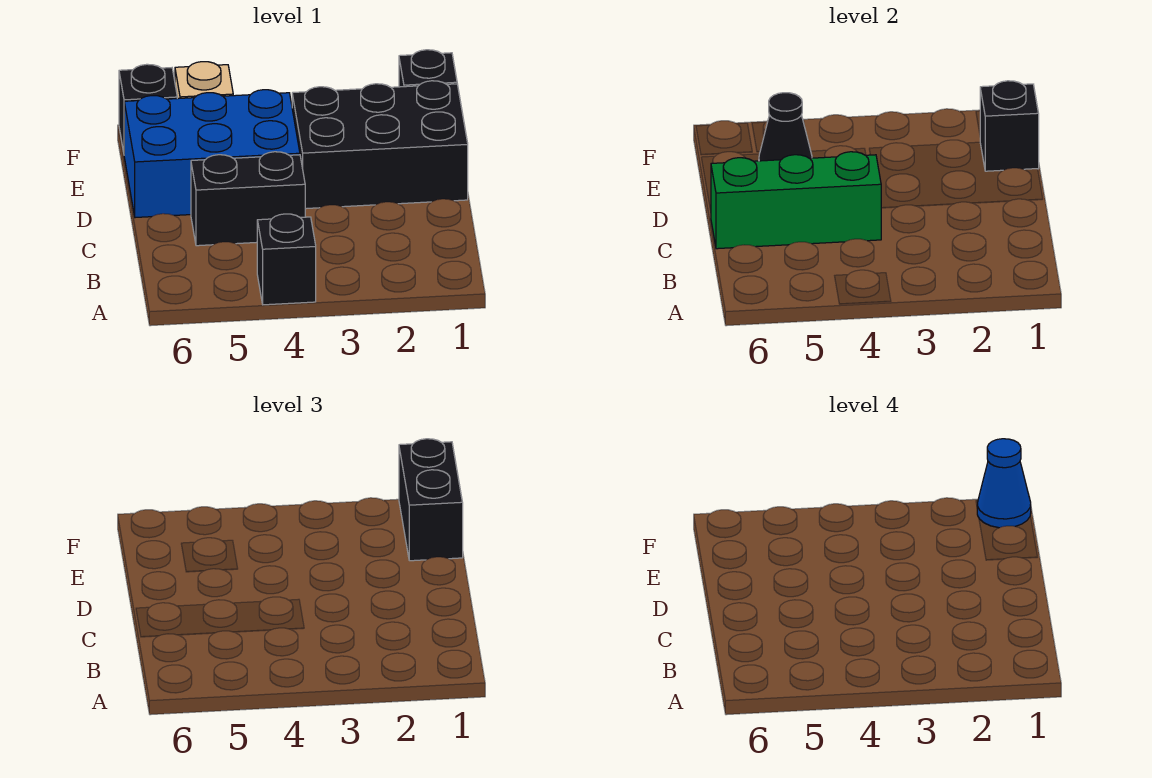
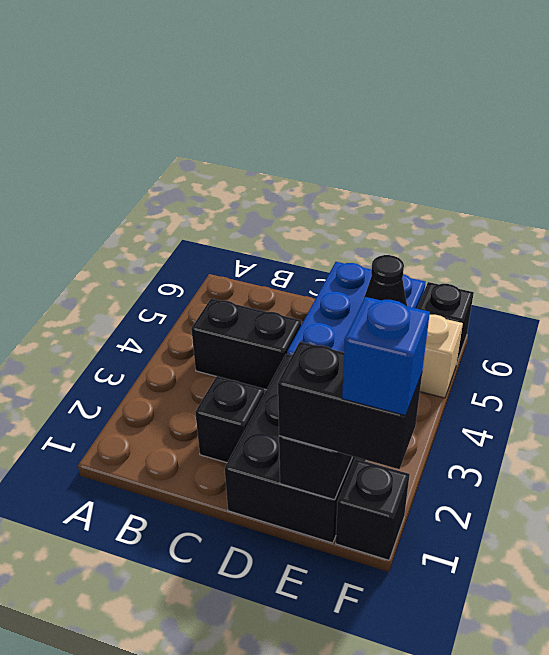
black brick A4 level 1 -> black brick C2 level 1
black brick C4:C5 level 1 -> black brick B4:C4 level 1
green brick C4:C6 level 2 -> none
blue cone F1 level 4 -> blue brick F1 level 4

